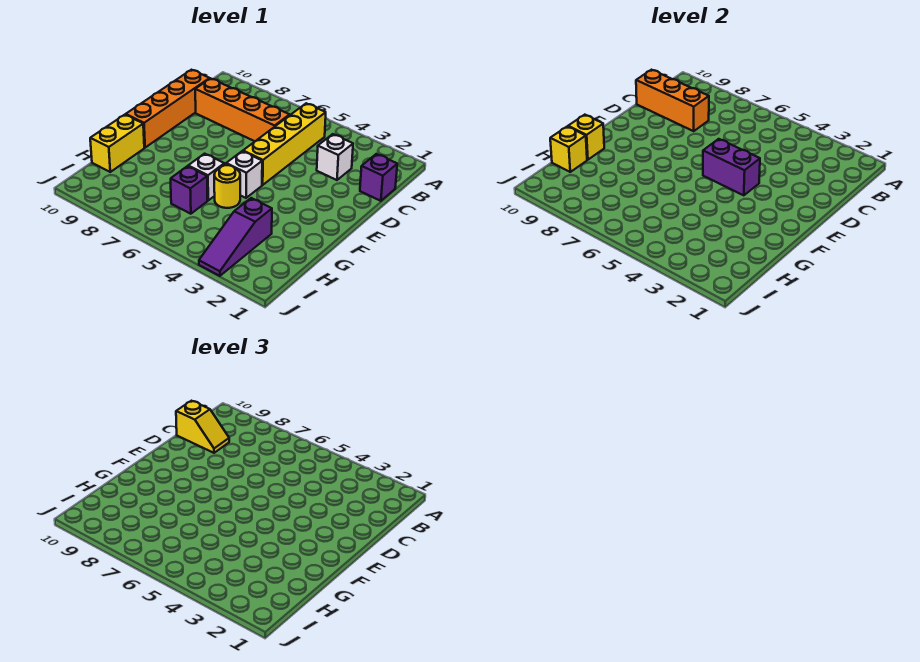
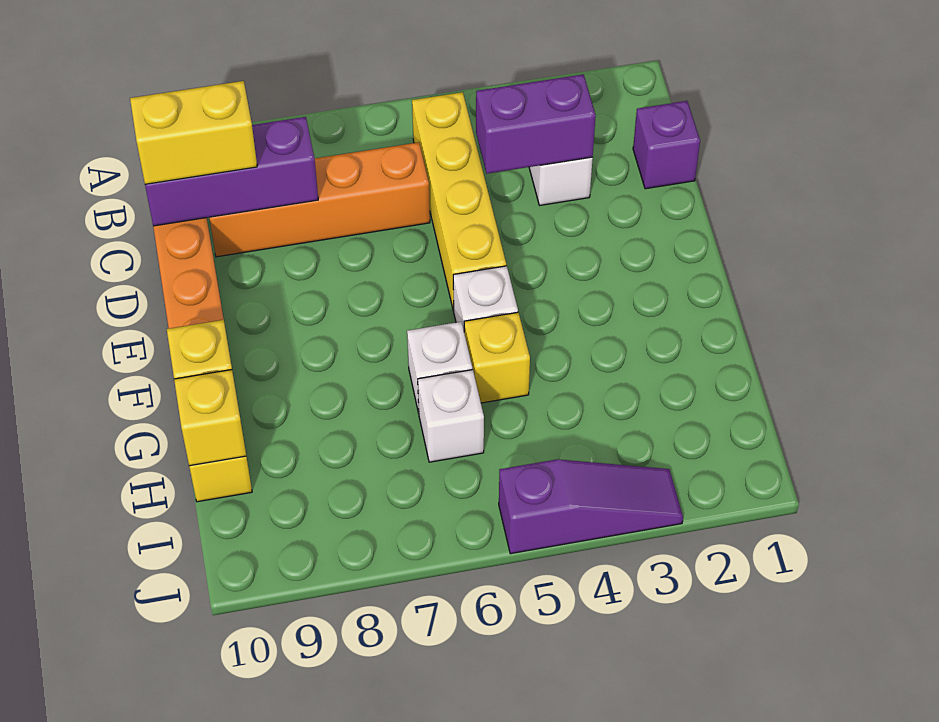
orange brick C8:C10 level 2 -> purple brick C8:C10 level 2
yellow slope C9:C10 level 3 top 10 -> yellow brick C9:C10 level 3
purple brick E4:E5 level 2 -> purple brick C3:C4 level 2
yellow round brick G5 level 1 -> yellow brick G5 level 1
purple slope H3:J3 level 1 top H -> purple slope J3:J5 level 1 top 5
purple brick H6 level 1 -> white brick H6 level 1

